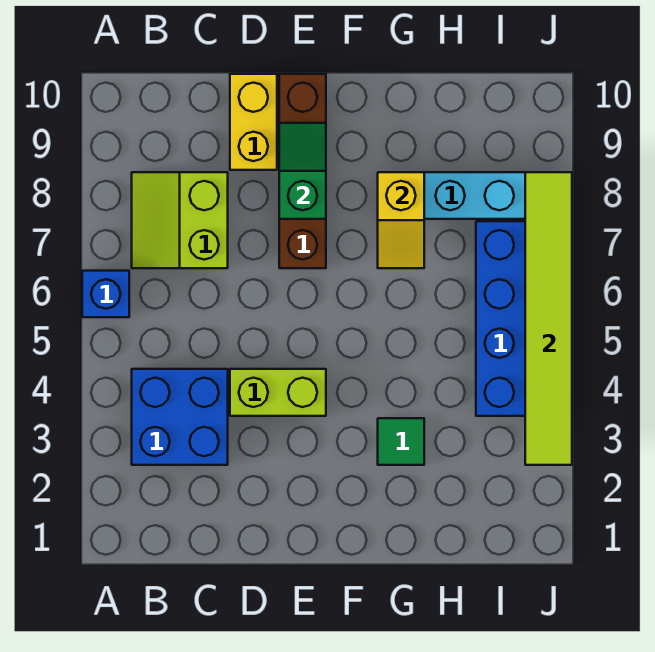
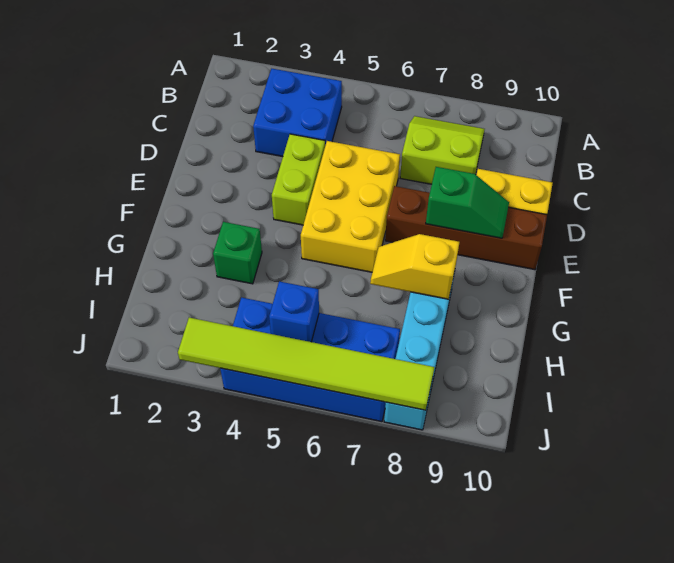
blue brick A6 level 1 -> blue brick I5 level 2
none -> yellow brick D5:F6 level 1
green tile G3 level 1 -> green brick G3 level 1

